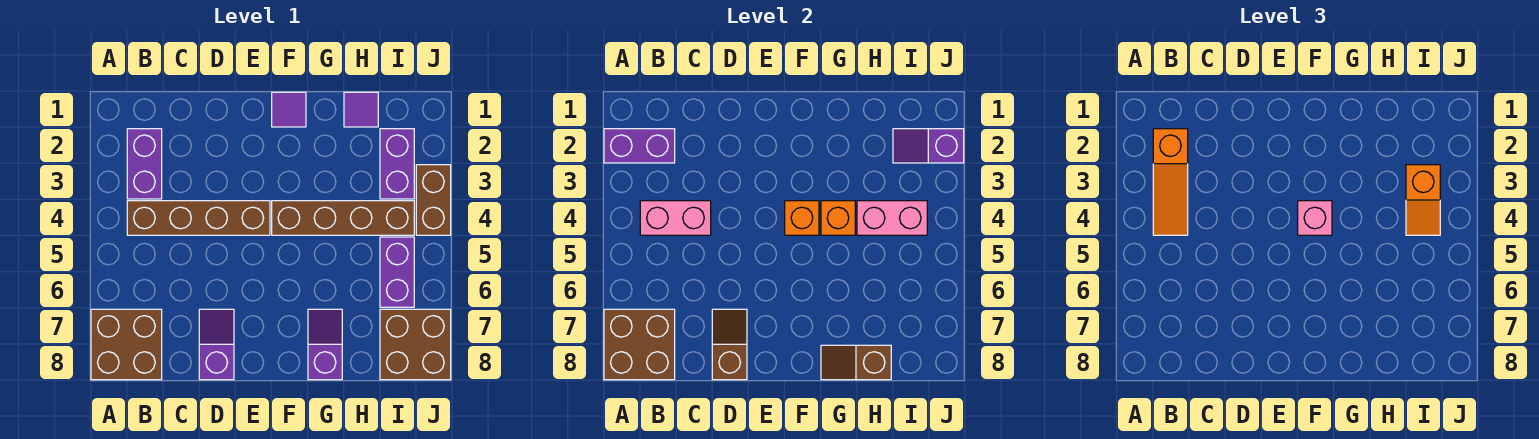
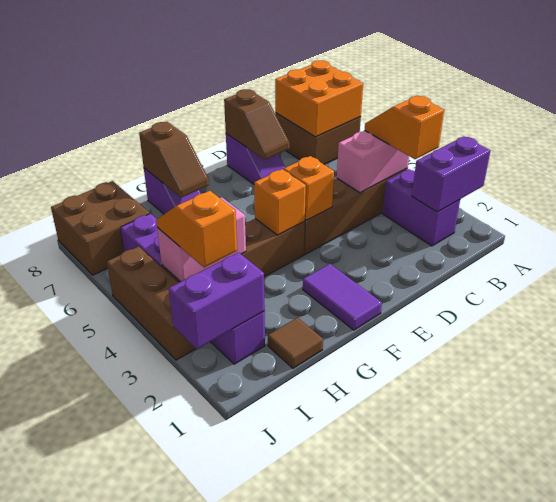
brown brick A7:B8 level 2 -> orange brick A7:B8 level 2
orange slope B2:B4 level 3 top 2 -> orange slope B3:B4 level 3 top 3
purple tile F1 level 1 -> purple tile F1:F2 level 1
pink brick F4 level 3 -> none
orange brick G4 level 2 -> orange brick E4 level 2
brown slope G8:H8 level 2 top H -> brown slope G7:G8 level 2 top 8
purple tile H1 level 1 -> brown tile H1 level 1
purple slope I2:J2 level 2 top J -> purple brick I2:J2 level 2
brown brick J3:J4 level 1 -> brown brick J3:J5 level 1

